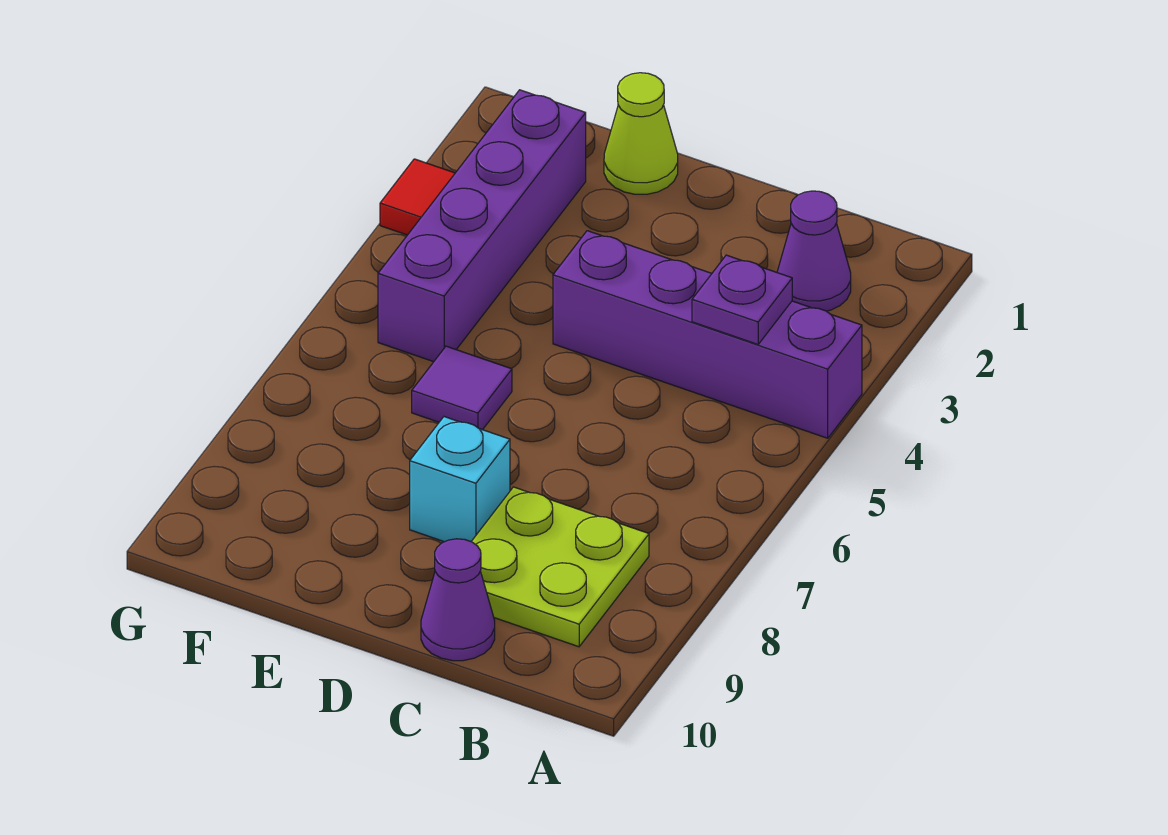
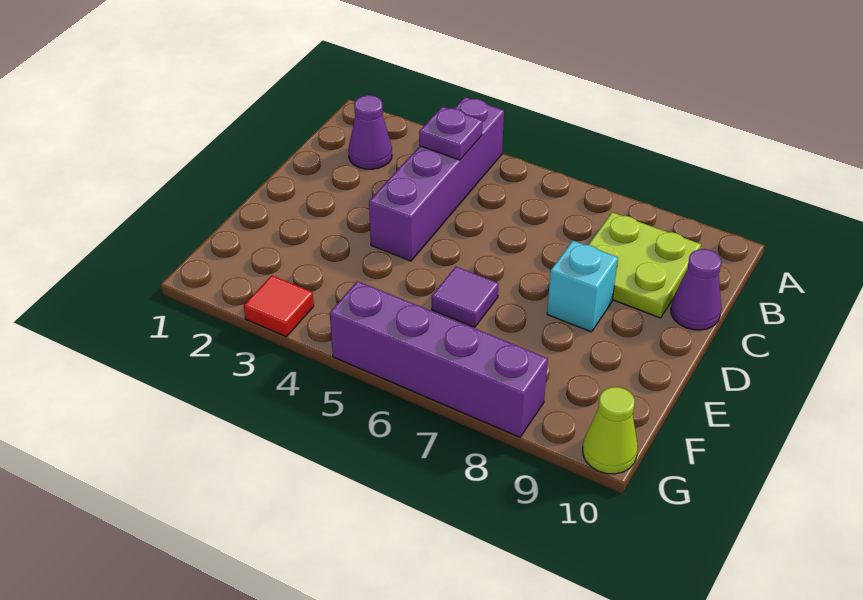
lime cone E1 level 1 -> lime cone G10 level 1
purple brick F2:F5 level 1 -> purple brick G5:G8 level 1

